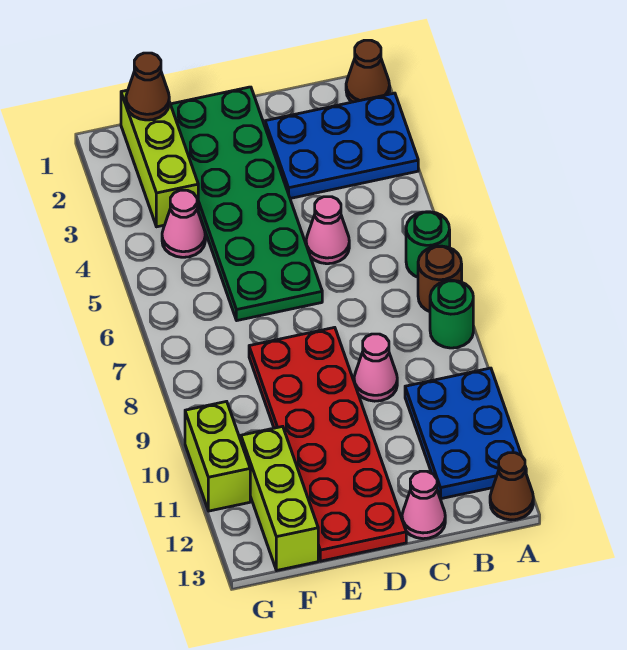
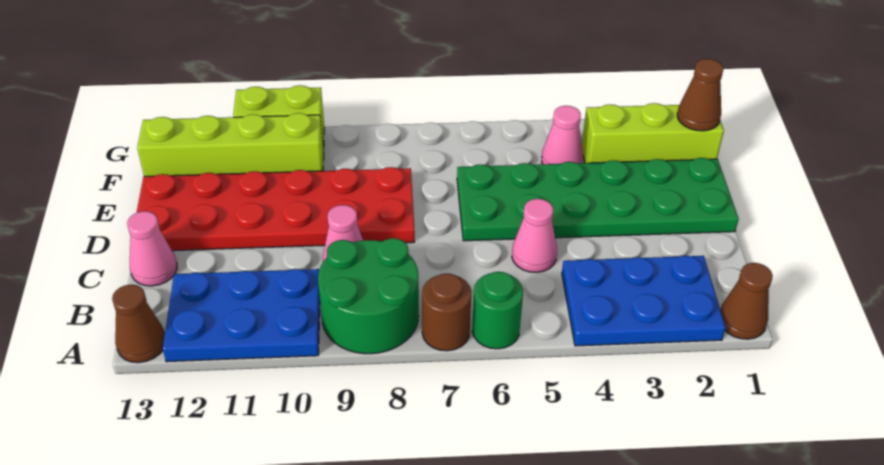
blue plate A2:C3 level 1 -> blue plate A2:B4 level 1
green round brick A8 level 1 -> green round brick A8:B9 level 1
lime brick F11:F13 level 1 -> lime brick F10:F13 level 1

